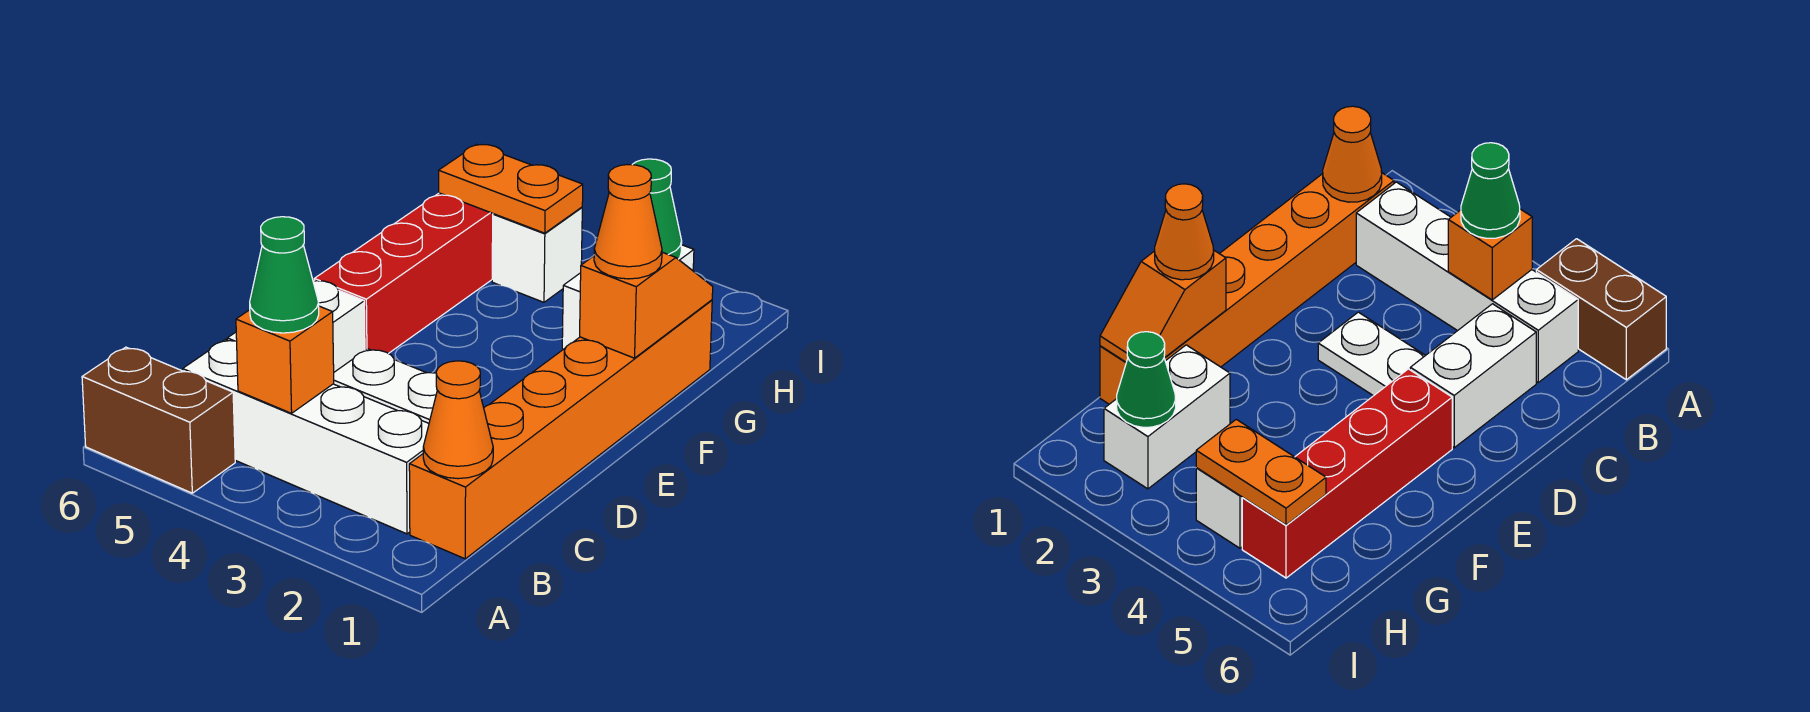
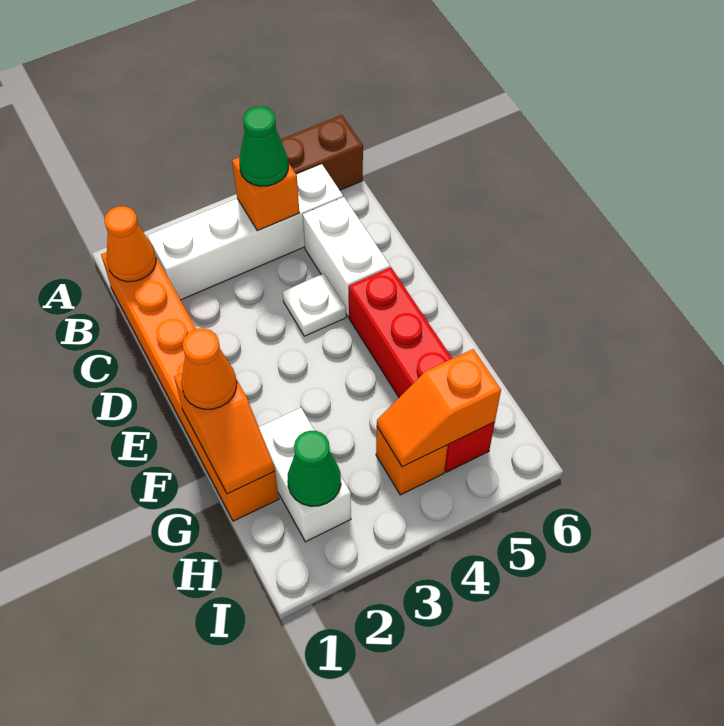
white plate D3:D4 level 1 -> white plate D4 level 1
white brick H4 level 1 -> orange brick H4 level 1
orange plate H4:H5 level 2 -> orange slope H4:H5 level 2 top 5

